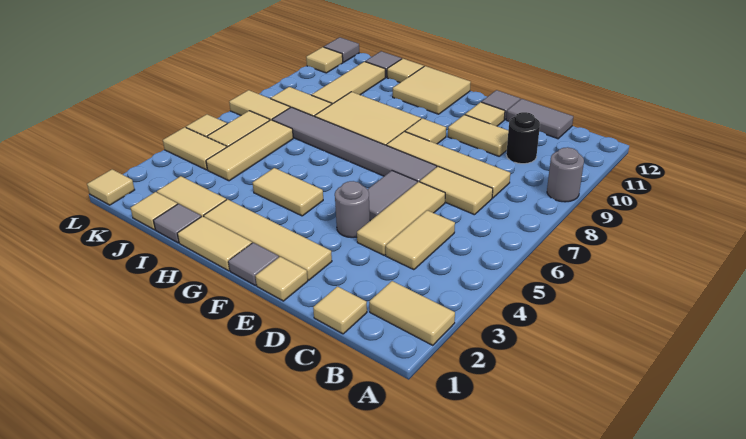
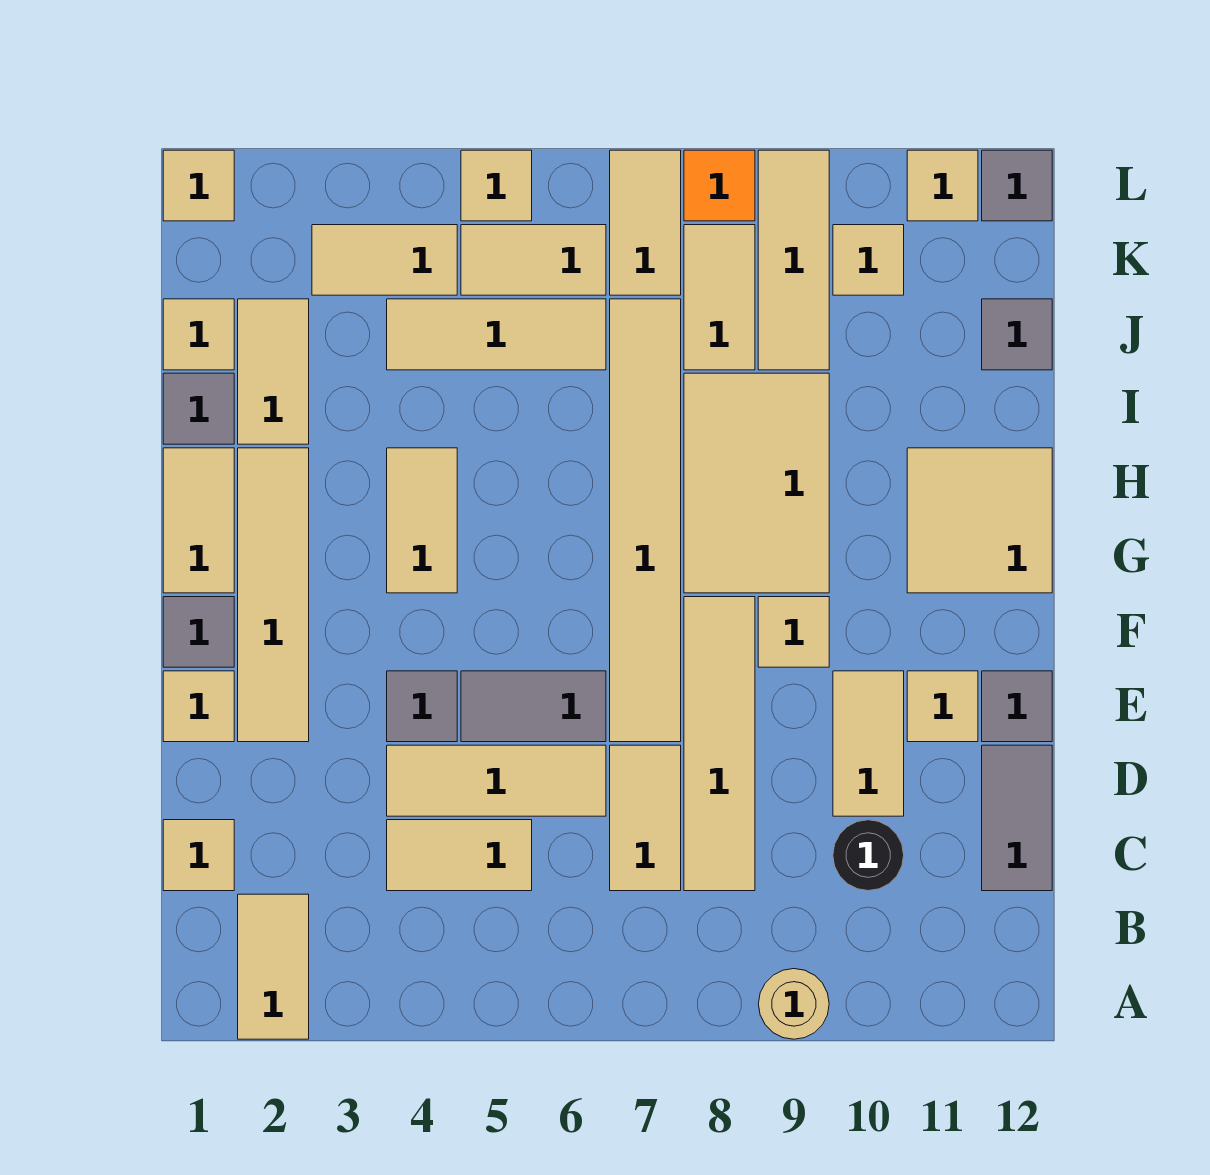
grey round brick A9 level 1 -> tan round brick A9 level 1
grey round brick E4 level 1 -> grey tile E4 level 1
grey tile E7:J7 level 1 -> tan tile E7:J7 level 1
tan tile I12 level 1 -> tan tile K10 level 1
tan tile J9:J11 level 1 -> tan tile J9:L9 level 1
tan tile K4:L4 level 1 -> tan tile K3:K4 level 1
none -> orange tile L8 level 1

